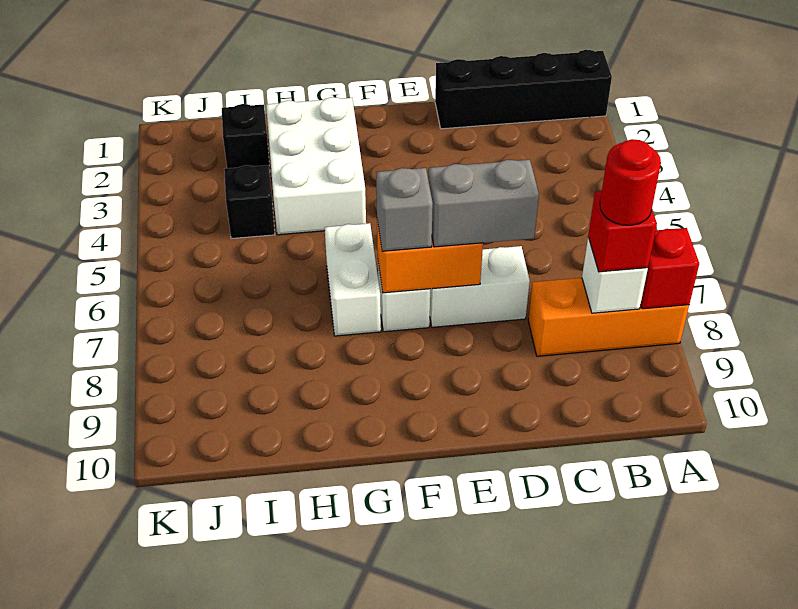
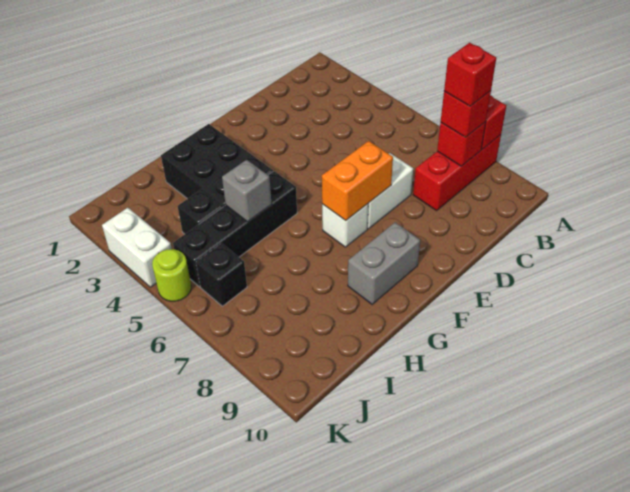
black brick A1:D1 level 1 -> black brick G5:J5 level 1
orange brick A8:C8 level 1 -> red brick A8:C8 level 1
white brick B8 level 2 -> red brick B8 level 2
red round brick B8 level 4 -> red brick B8 level 4
grey brick D7:E7 level 3 -> grey brick F9:G9 level 1
grey brick F7 level 3 -> grey brick H5 level 2
white brick G2:H4 level 1 -> black brick G2:H4 level 1
white brick G6:G7 level 1 -> white brick K3:K4 level 1
black brick I2 level 1 -> black brick J6 level 1
none -> lime round brick K5 level 1

